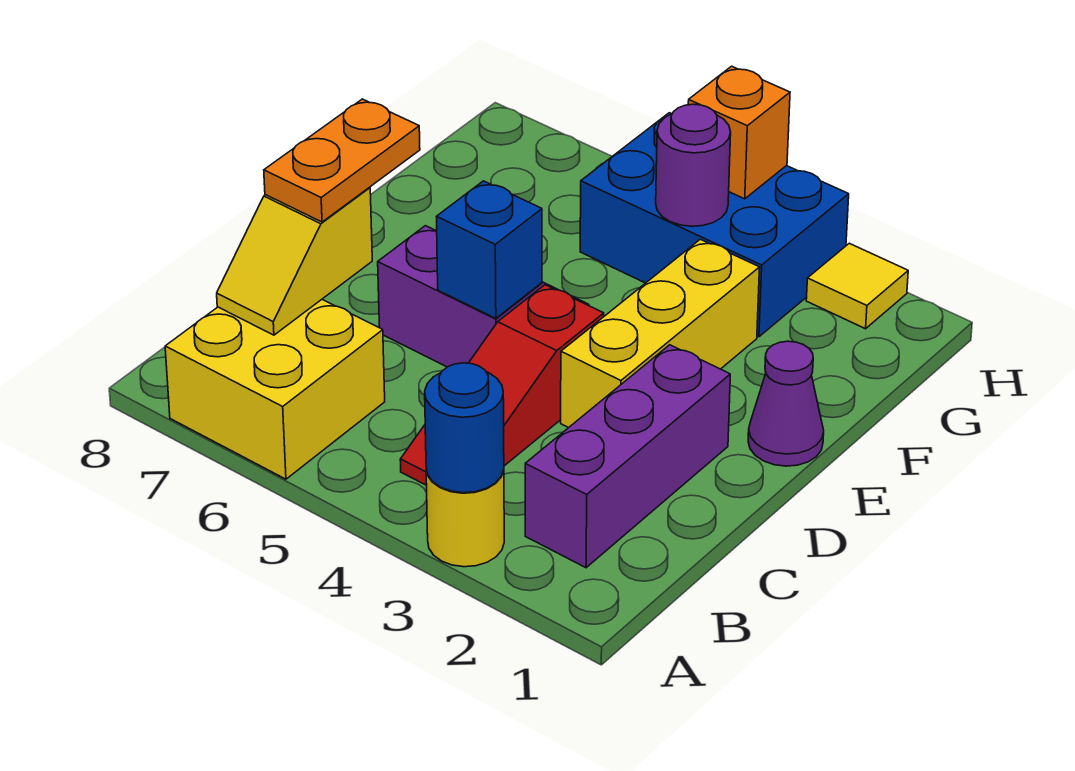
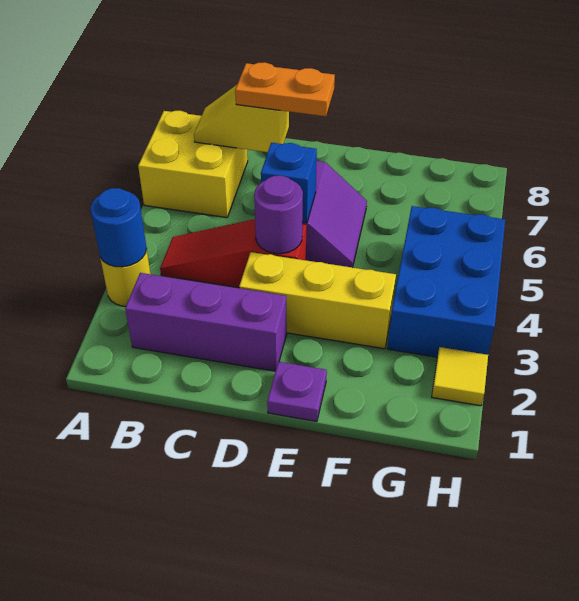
purple cone E1 level 1 -> purple plate E1 level 1
purple round brick G4 level 2 -> purple round brick D4 level 2
orange brick H4 level 2 -> none

